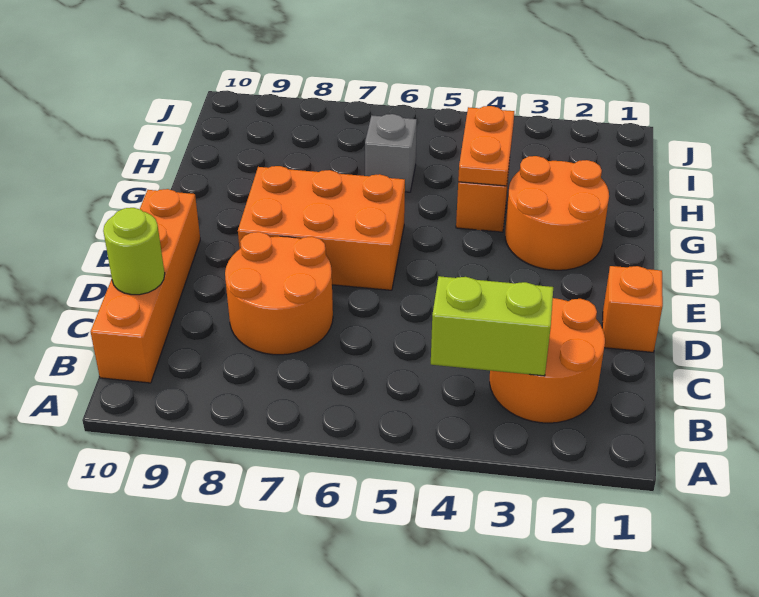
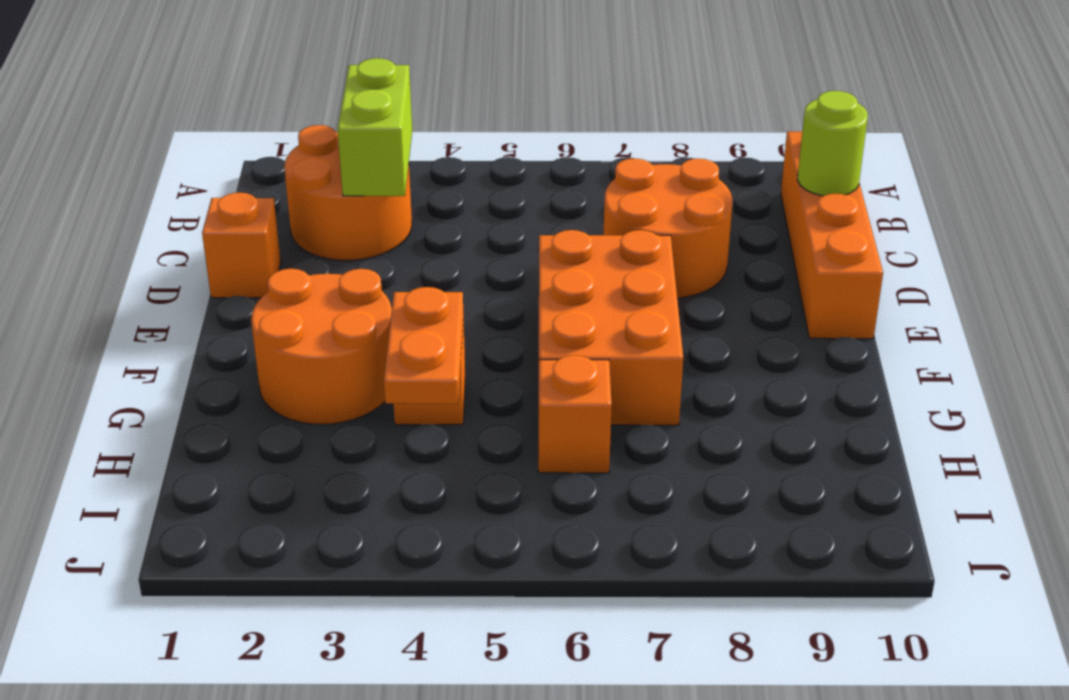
lime brick B3:B4 level 2 -> lime brick B3:C3 level 2
orange brick E6:F8 level 1 -> orange brick E6:G7 level 1
grey brick H6 level 1 -> orange brick H6 level 1

